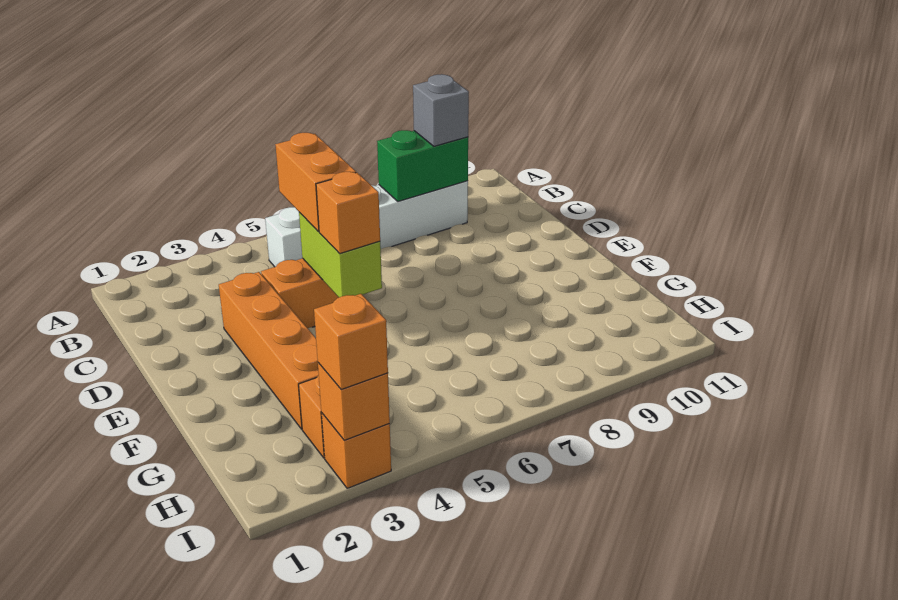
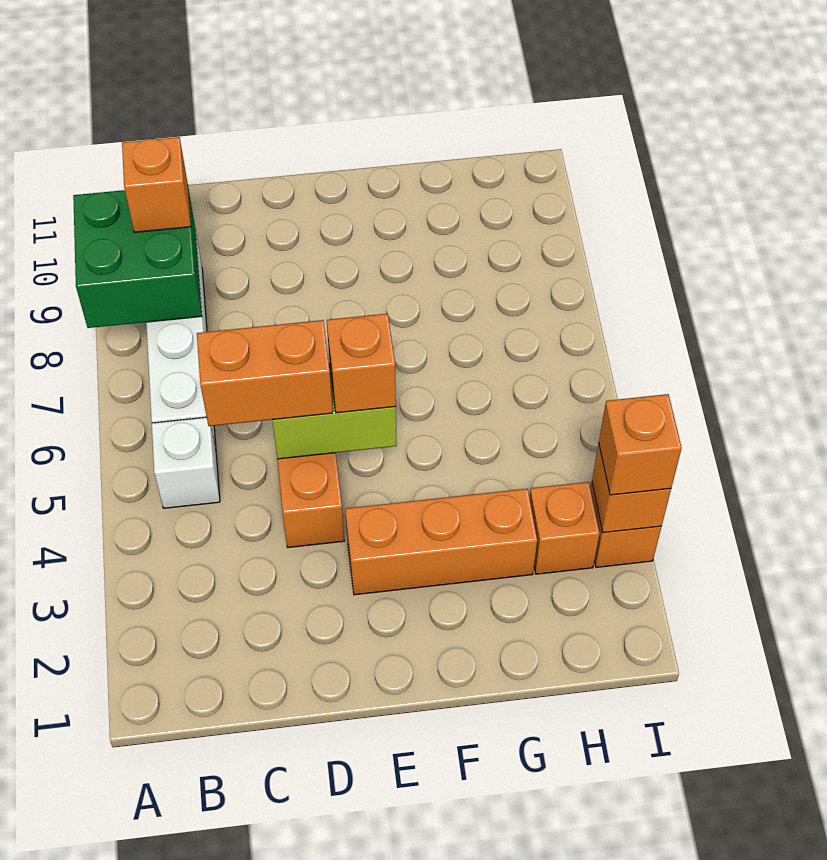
green brick B8:B9 level 2 -> green brick A8:B9 level 2
grey brick B9 level 3 -> orange brick B9 level 3
orange brick D3:G3 level 1 -> orange brick E3:G3 level 1

